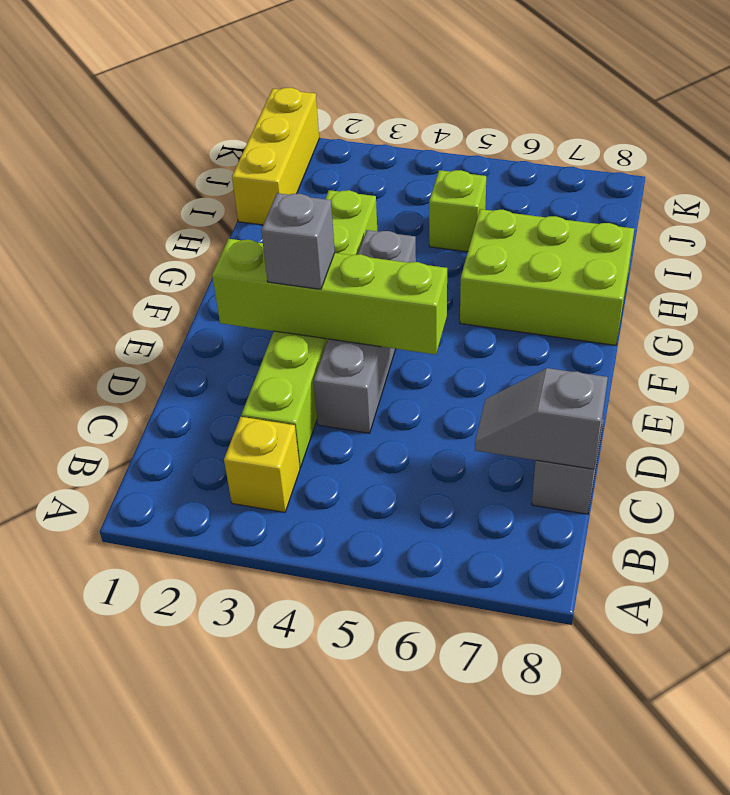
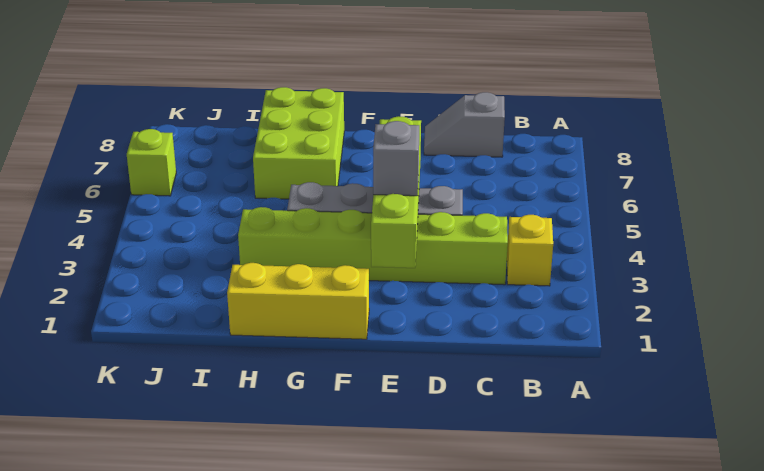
grey slope C7:C8 level 2 top 8 -> none
yellow brick I1:K1 level 1 -> yellow brick F1:H1 level 1
lime brick I5 level 1 -> lime brick K6 level 1

